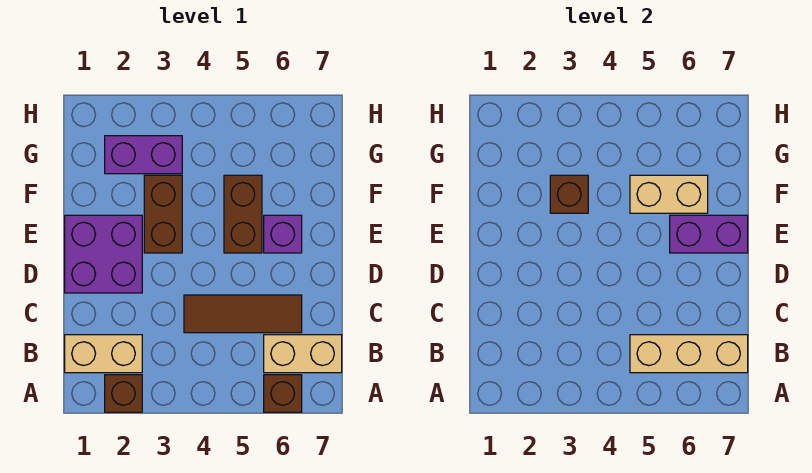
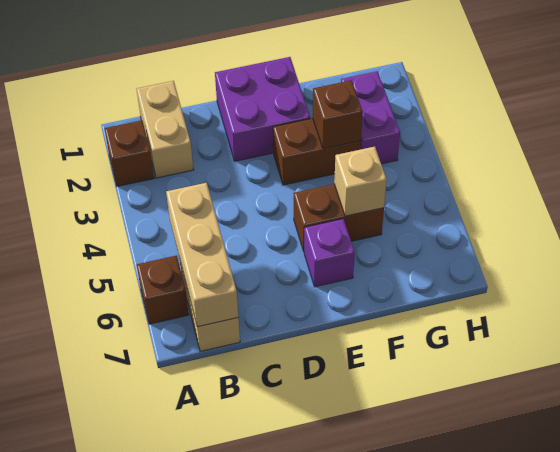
brown tile C4:C6 level 1 -> none
purple brick E6:E7 level 2 -> none
tan brick F5:F6 level 2 -> tan brick F5 level 2

